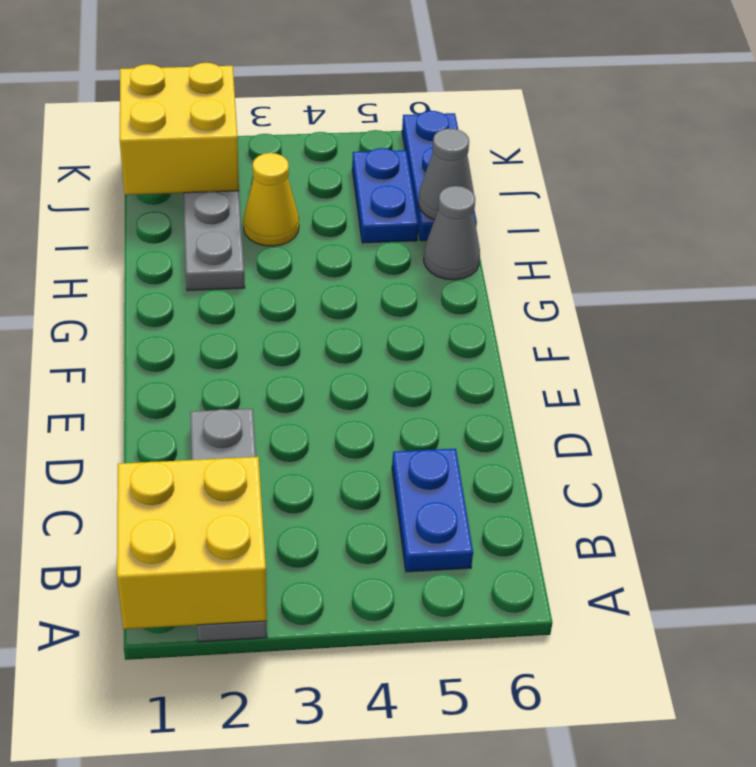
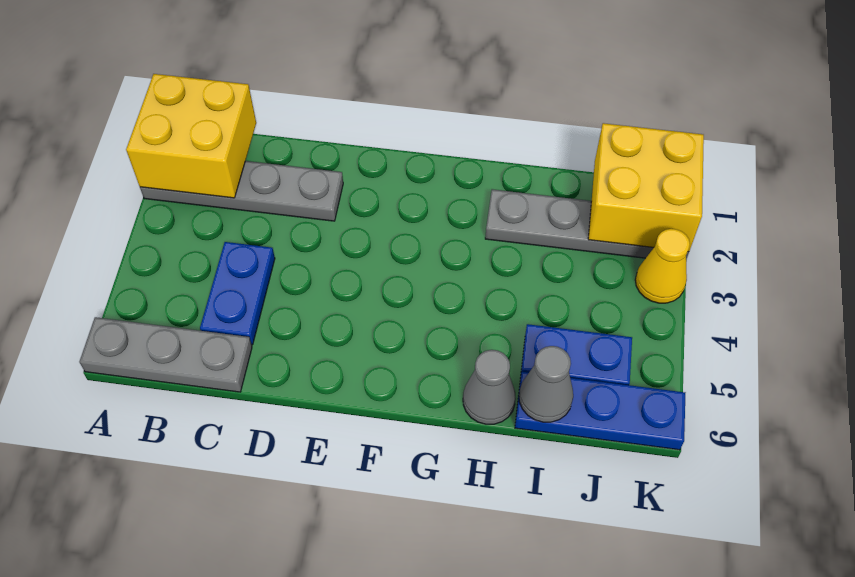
none -> grey plate A6:C6 level 1
blue plate B5:C5 level 1 -> blue plate C4:C5 level 1
yellow cone I3 level 1 -> yellow cone K3 level 1

